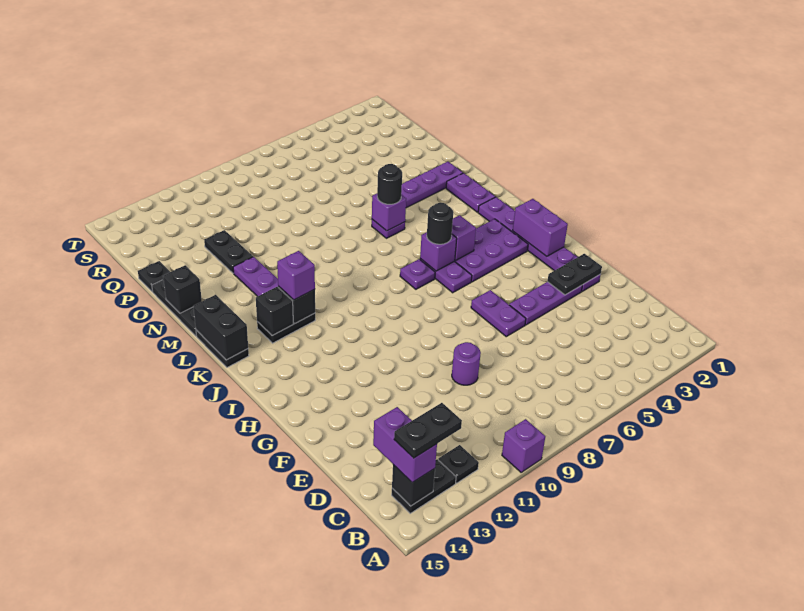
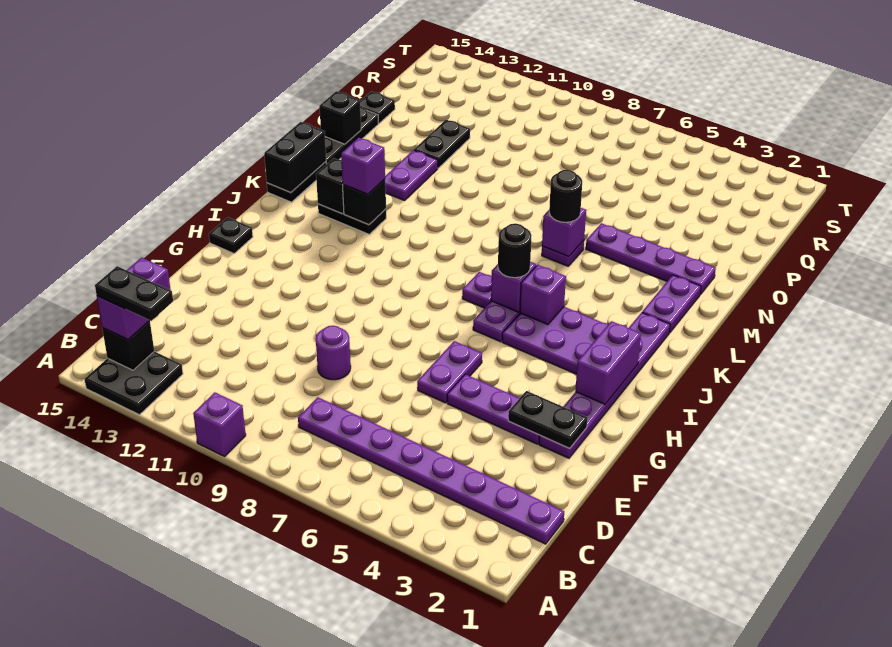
black plate B12 level 1 -> black plate H15 level 1
black plate B13:B14 level 1 -> black plate A13:B14 level 1
none -> purple plate C1:C8 level 1

